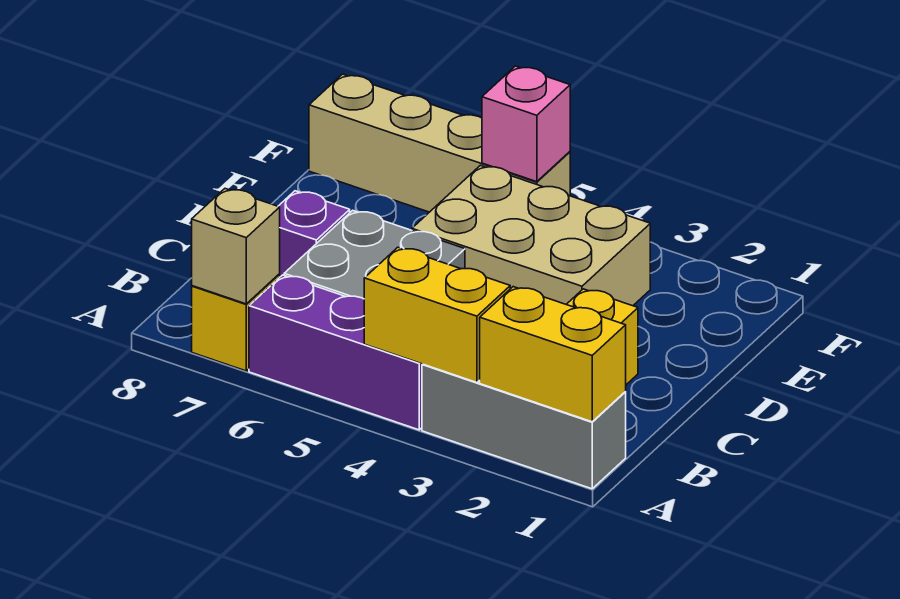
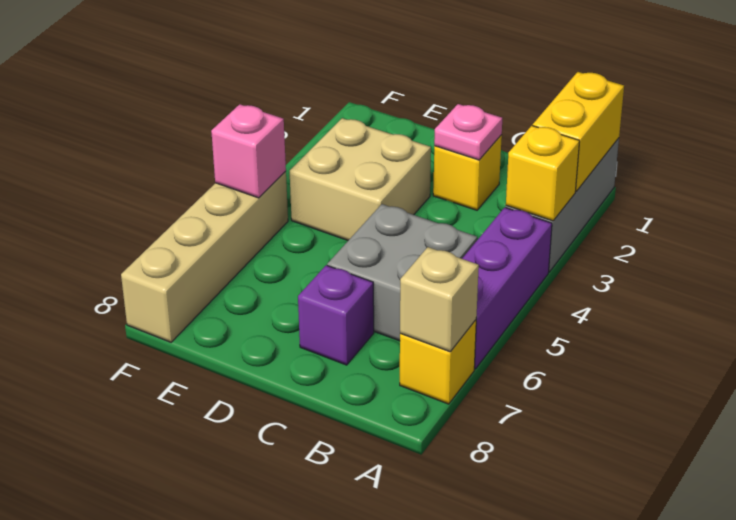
yellow brick A3:A4 level 2 -> yellow brick A3 level 2
none -> pink plate C2 level 2
tan brick D3:E5 level 1 -> tan brick D3:E4 level 1

